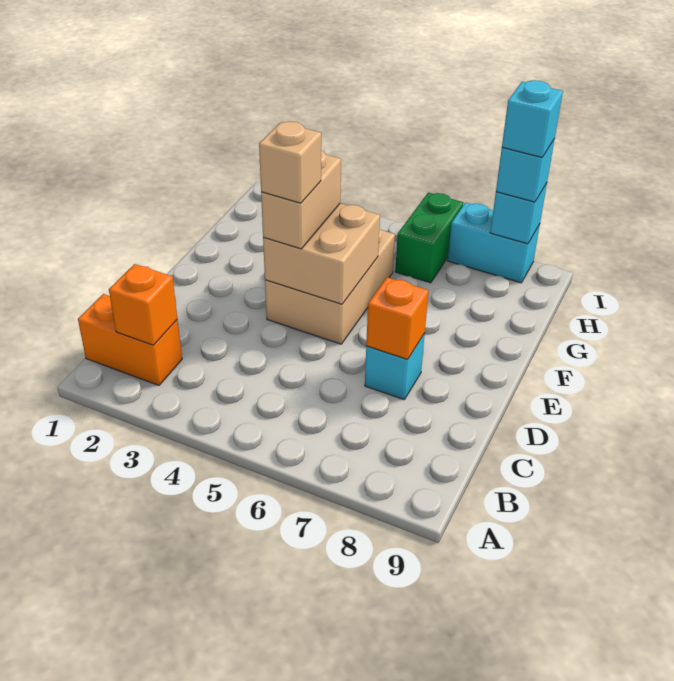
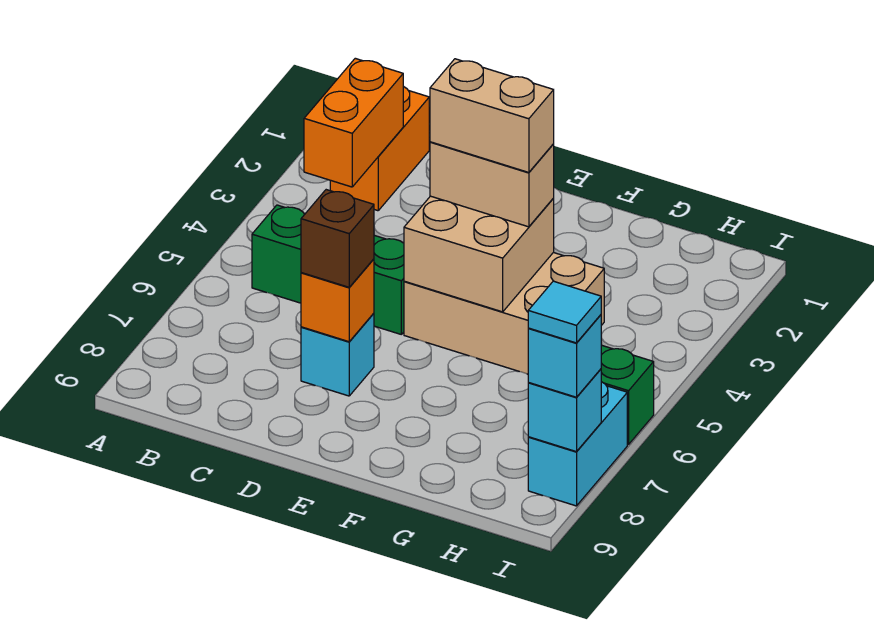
orange brick B2 level 2 -> orange brick B2:B3 level 2
none -> green brick B5:D5 level 1
none -> brown brick D7 level 3
tan brick E4 level 4 -> tan brick E4:F4 level 4
cyan brick I8 level 4 -> cyan tile I8 level 4

